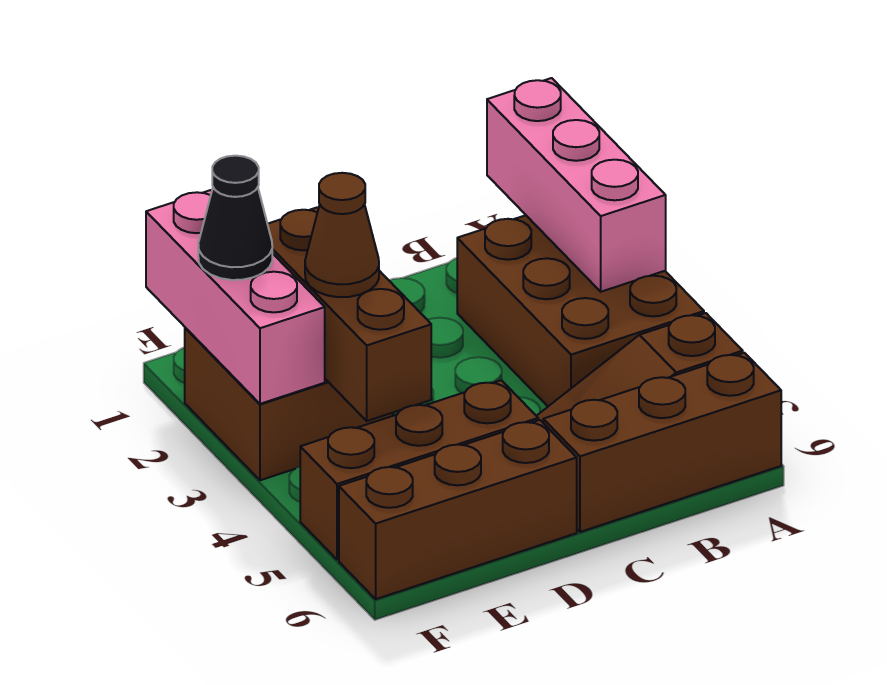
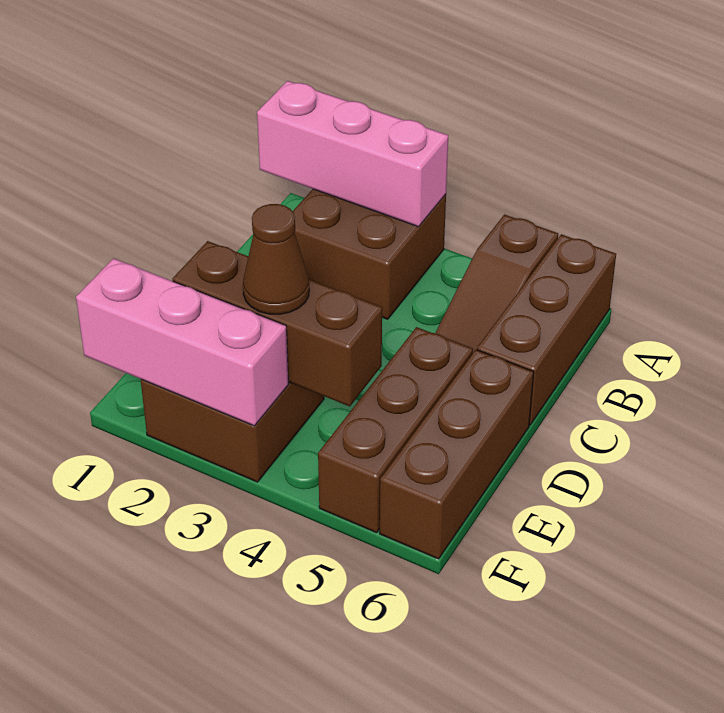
brown brick A2:B4 level 1 -> brown brick A2:B3 level 1
black cone F2 level 3 -> none

